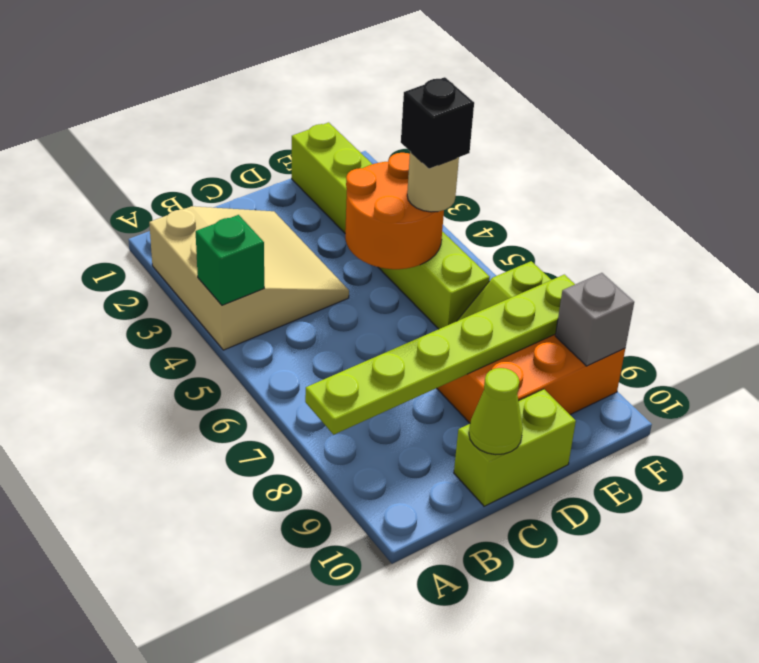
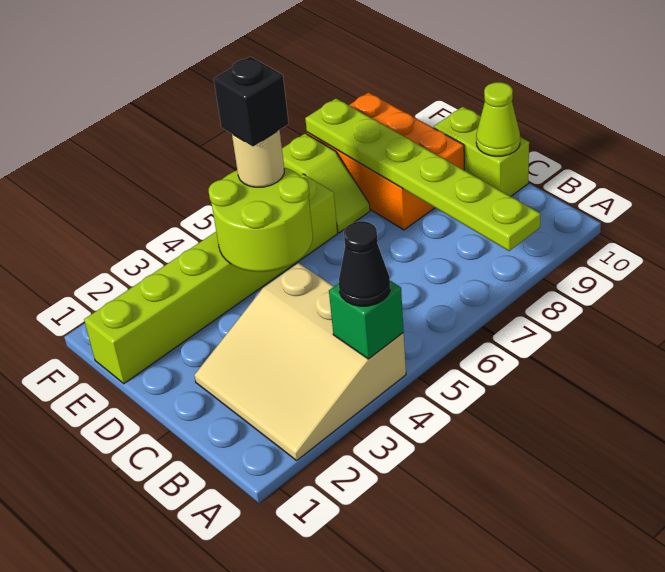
tan slope A2:C4 level 1 top A -> tan slope A2:C4 level 1 top 4
none -> black cone A4 level 3
orange round brick D4:E5 level 2 -> lime round brick D4:E5 level 2
grey brick F9 level 2 -> none

